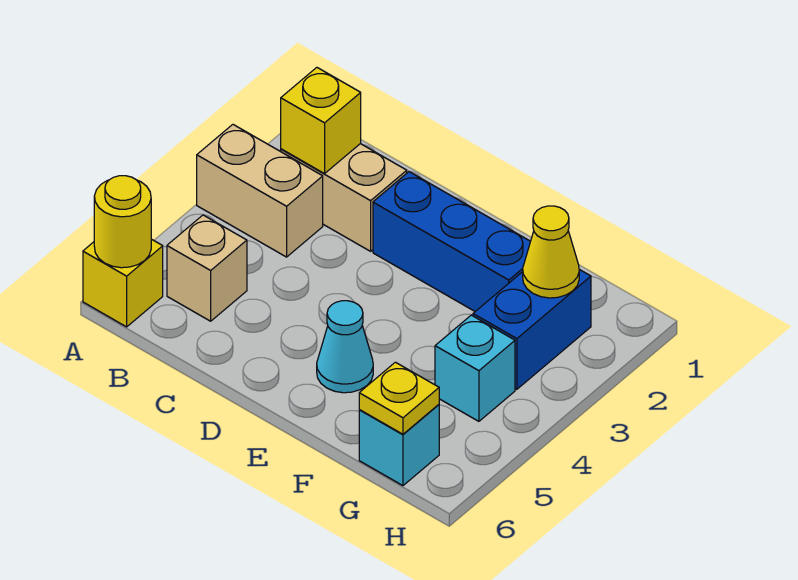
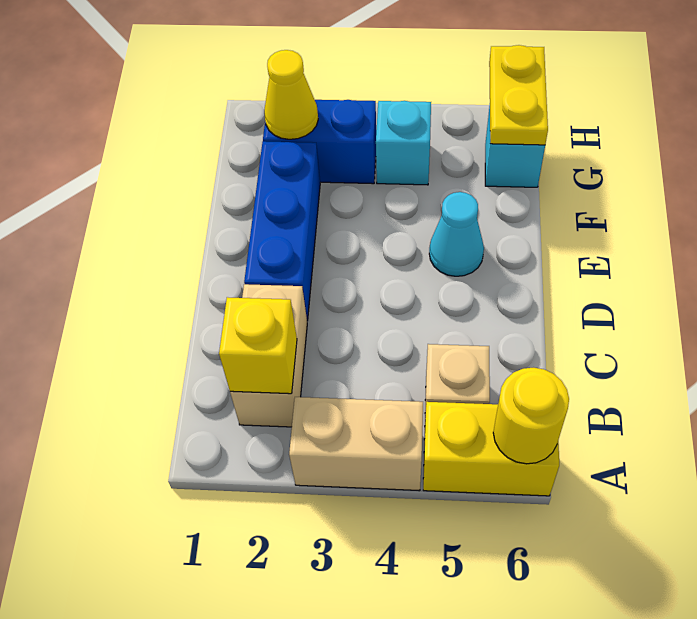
tan brick A3:B3 level 1 -> tan brick A3:A4 level 1
yellow brick A6 level 1 -> yellow brick A5:A6 level 1
yellow plate G6 level 2 -> yellow plate G6:H6 level 2

